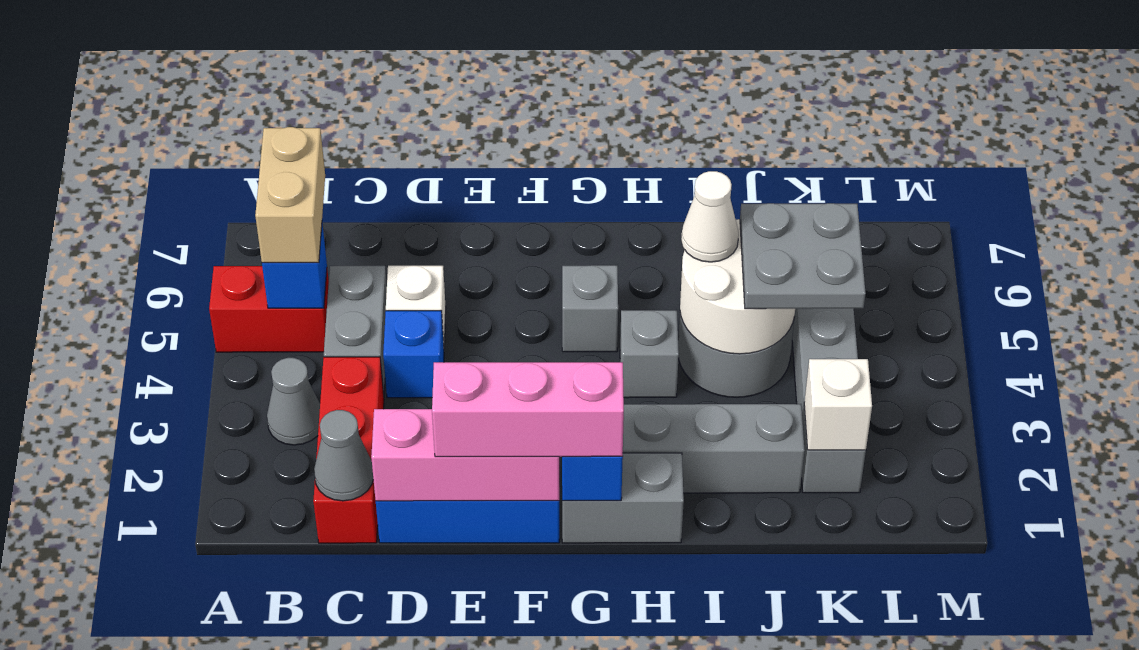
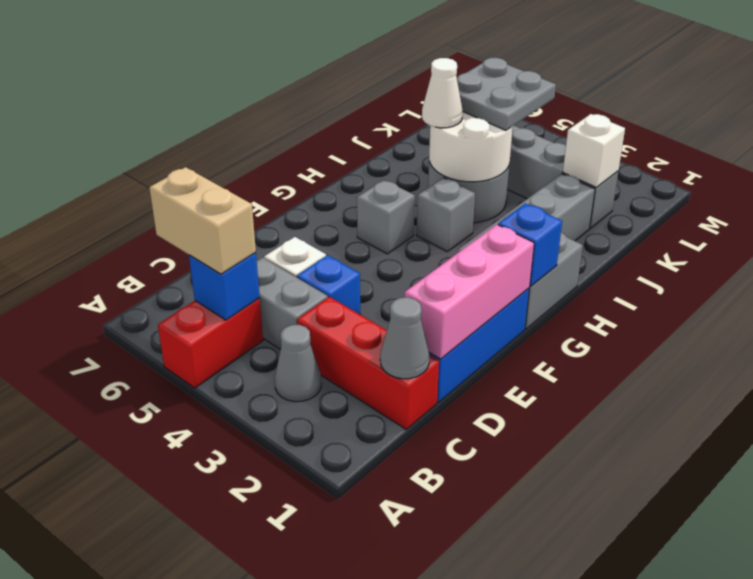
pink brick E1:G1 level 3 -> none

